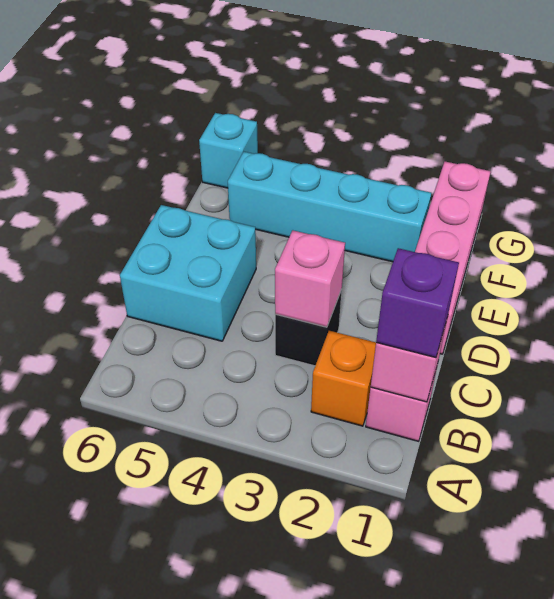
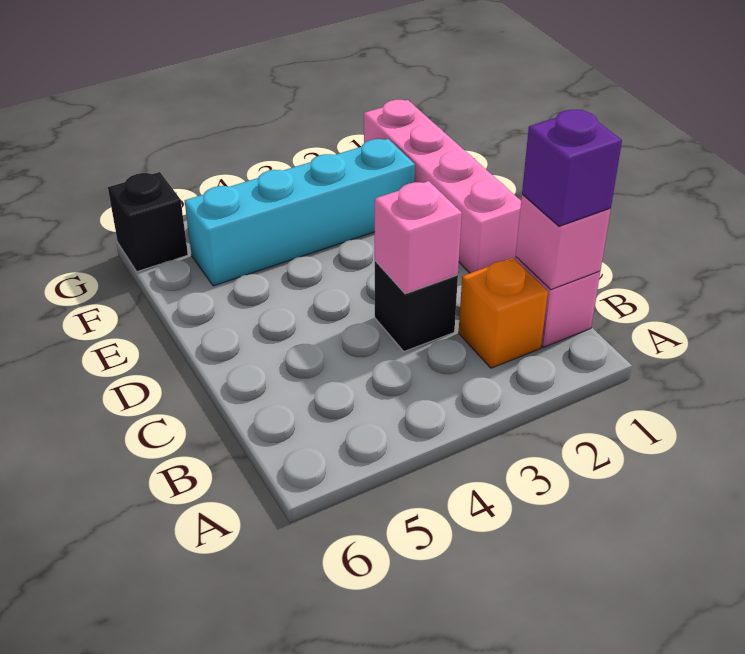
cyan brick C5:D6 level 1 -> none
cyan brick G6 level 1 -> black brick G6 level 1

